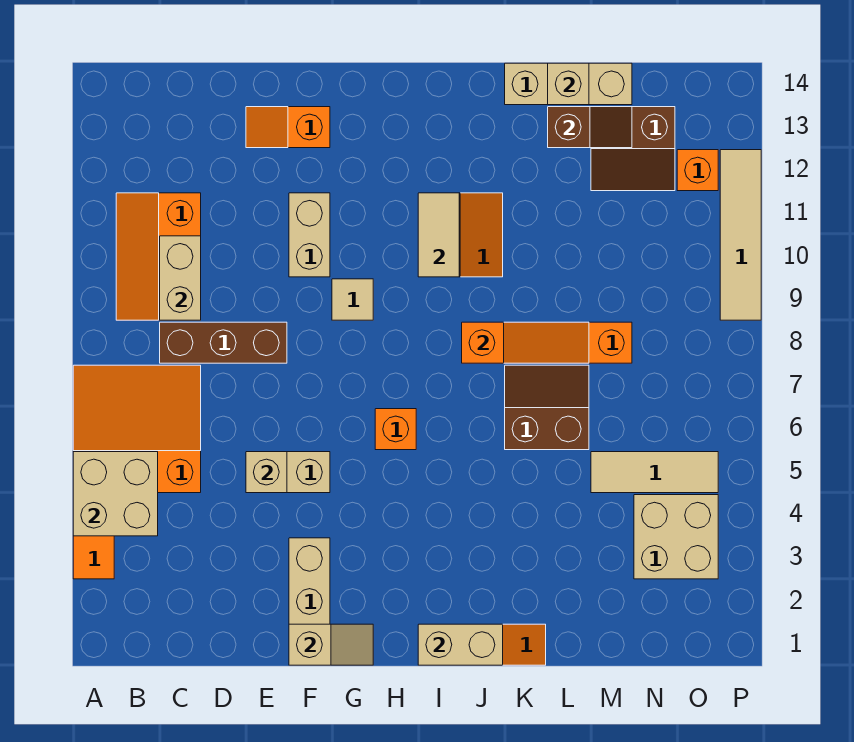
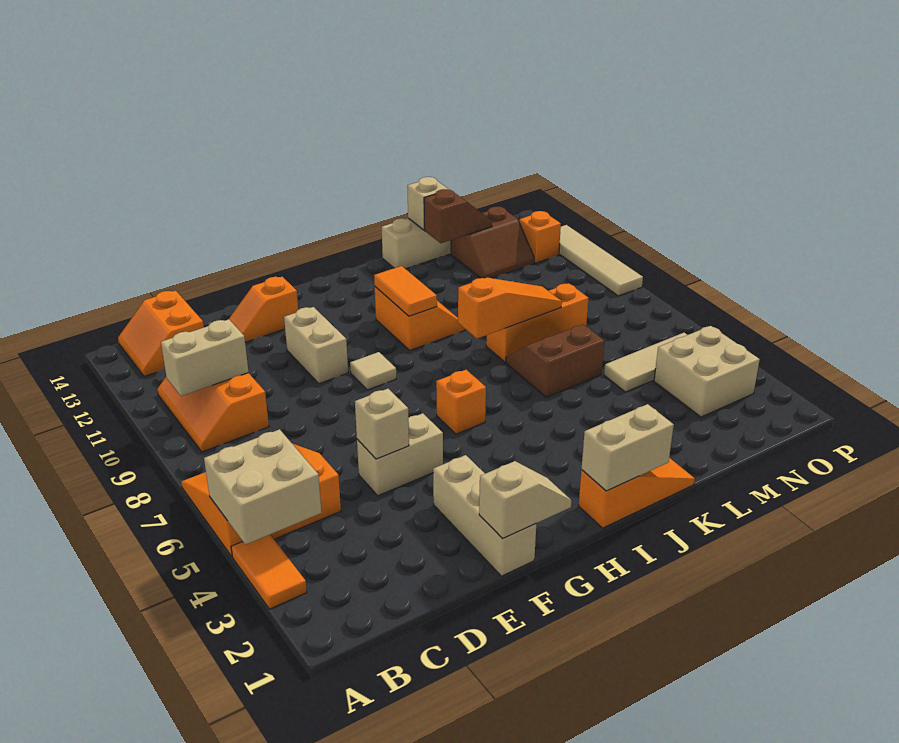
none -> orange slope B13:C14 level 1 top C
brown brick C8:E8 level 1 -> none
tan brick C9:C10 level 2 -> tan brick B10:C10 level 2
tan tile I10:I11 level 2 -> orange tile I10:I11 level 2

